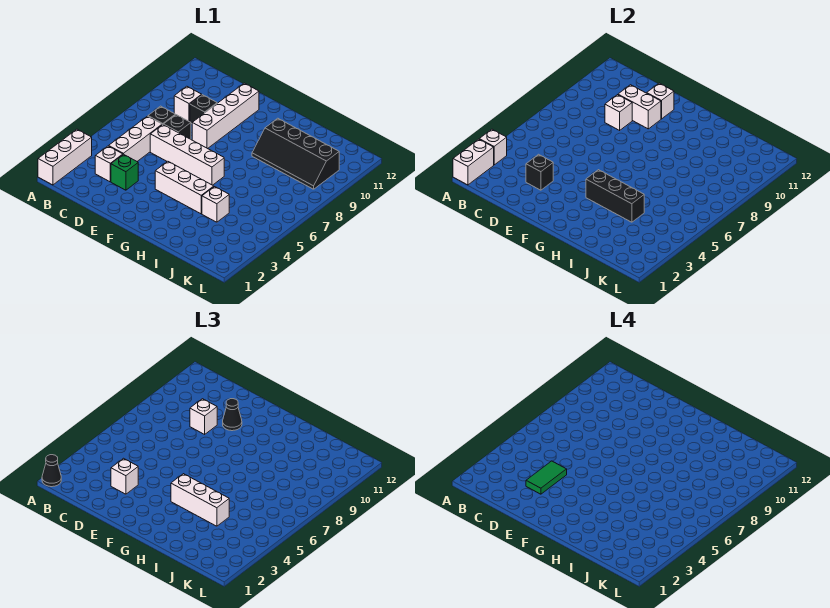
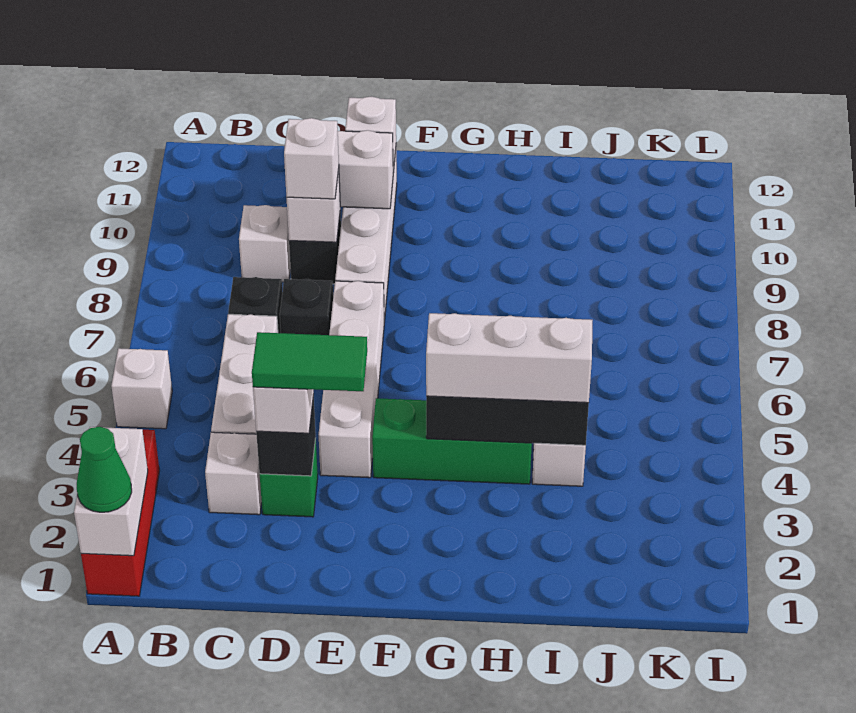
white brick A1:A3 level 1 -> red brick A1:A3 level 1
black cone A1 level 3 -> green cone A1 level 3
white brick A3 level 2 -> white brick A5 level 1
green tile D3:D4 level 4 -> green tile D3:E3 level 4
white brick D6:G6 level 1 -> white brick E4:E7 level 1
black cone E10 level 3 -> none
white brick F4:H4 level 1 -> green brick F4:H4 level 1
black slope H9:K10 level 1 top 10 -> none

